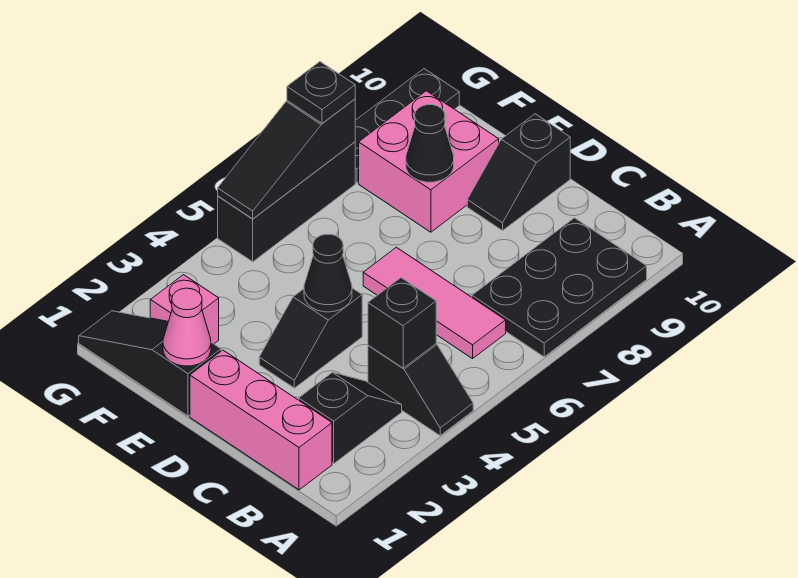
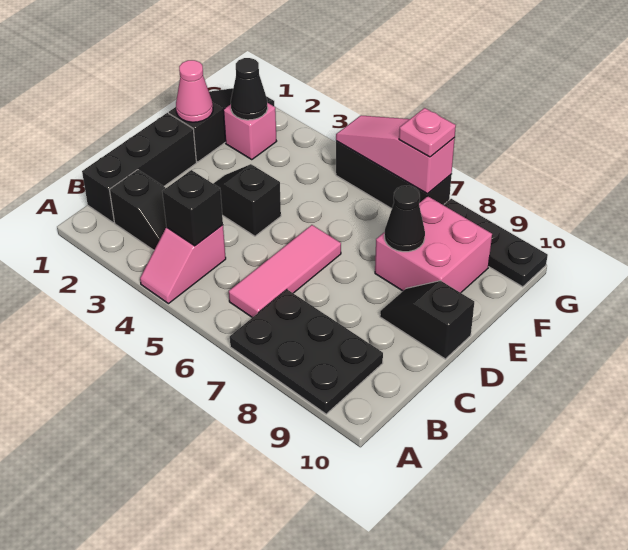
black slope A4:B4 level 1 top B -> pink slope A4:B4 level 1 top B
pink brick B1:D1 level 1 -> black brick B1:D1 level 1
black cone D4 level 2 -> black cone F2 level 2
black slope G5:G7 level 2 top 7 -> pink slope G5:G7 level 2 top 7
black plate G7 level 3 -> pink plate G7 level 3

